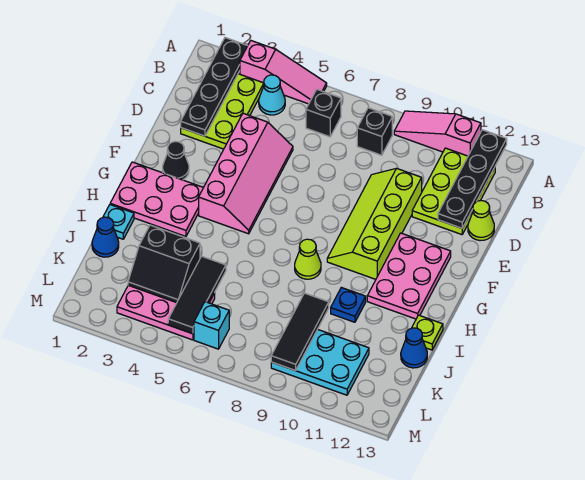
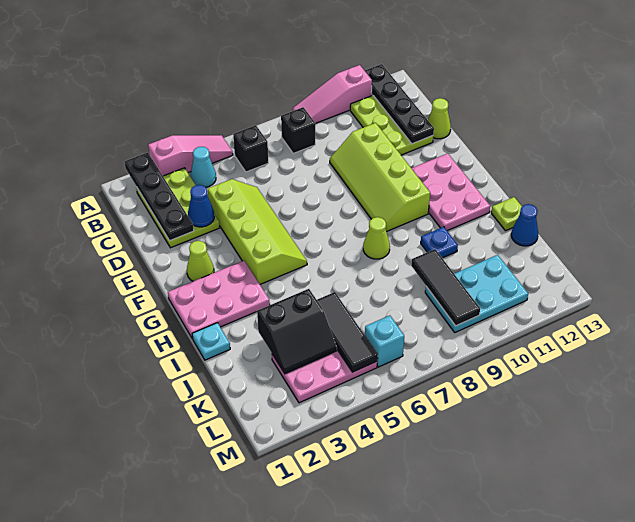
pink slope D4:G5 level 1 top 4 -> lime slope D4:G5 level 1 top 4
black cone F2 level 1 -> lime cone F2 level 1
blue cone J1 level 1 -> blue cone D3 level 2

